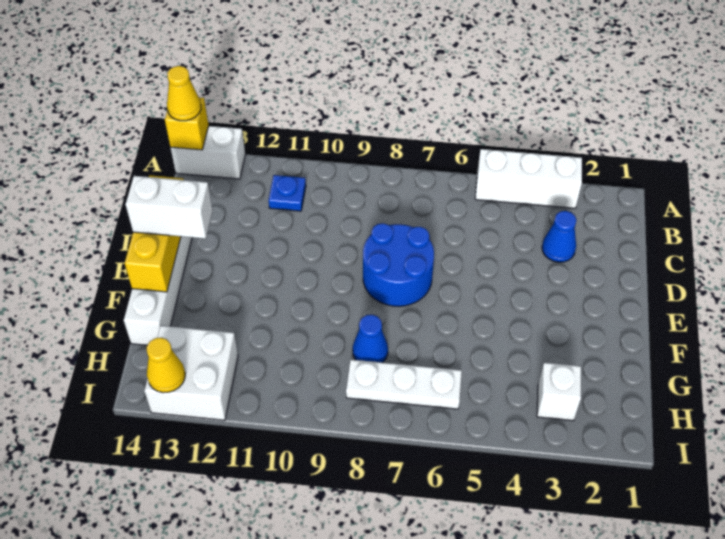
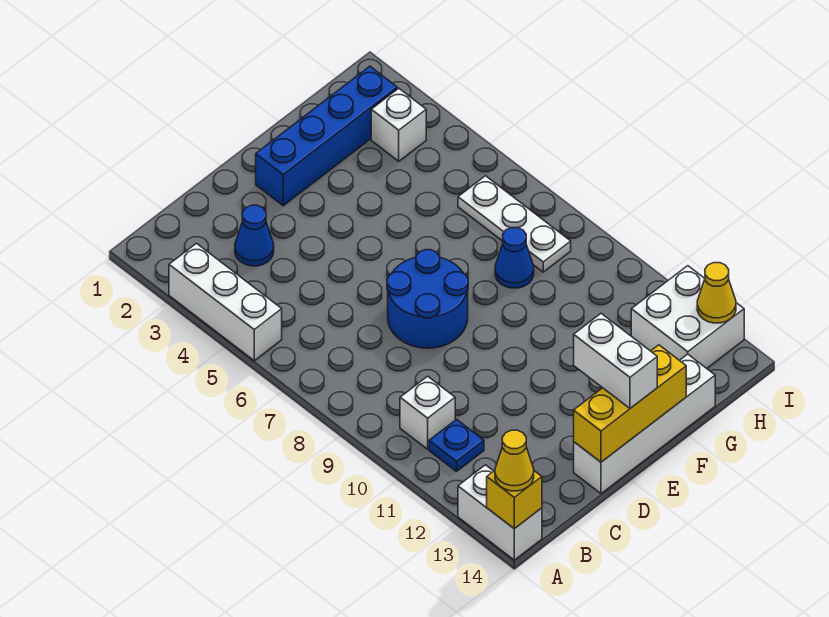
none -> white brick B10 level 1
none -> blue brick E2:H2 level 1

